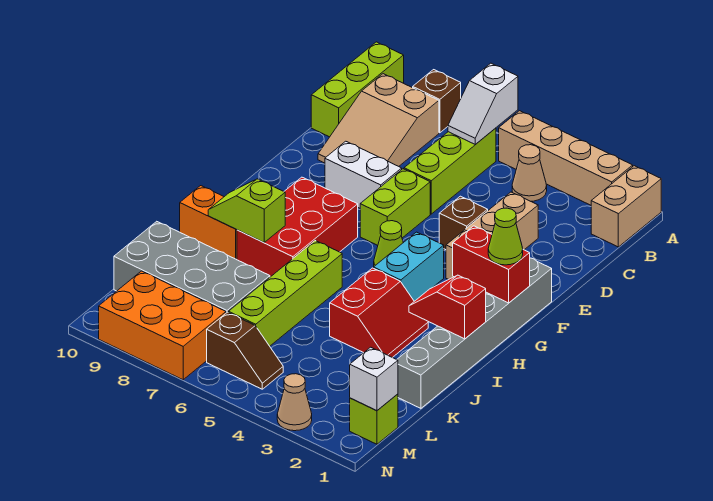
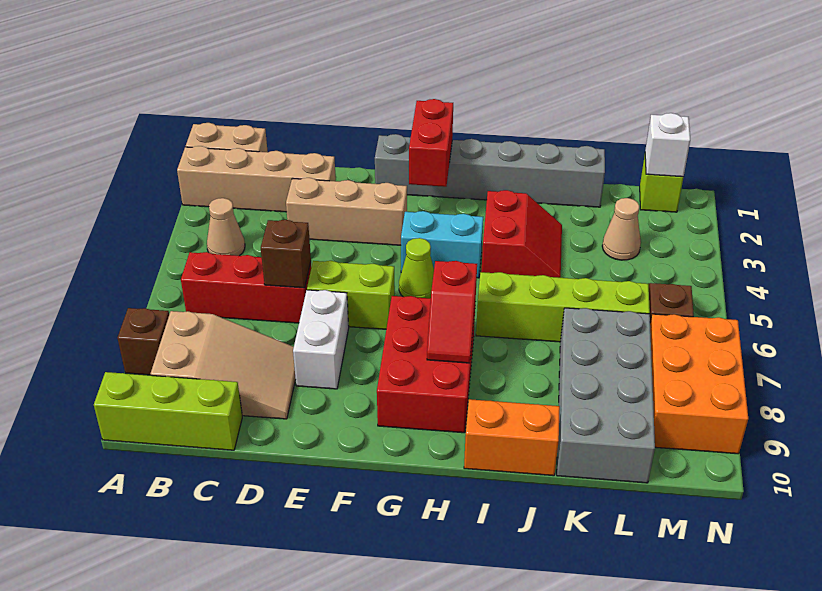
tan brick A2:A5 level 1 -> tan brick A2:D2 level 1
white slope A6:B6 level 2 top A -> none
lime brick B6:D6 level 1 -> red brick B6:D6 level 1
brown brick E4 level 1 -> brown brick D6 level 2
lime cone G1 level 3 -> none
red brick G7:I8 level 1 -> red brick G7:H9 level 1
red slope I1:I2 level 2 top 1 -> red slope H7:H8 level 2 top 7
red slope I3:J4 level 1 top 4 -> red slope I3:J4 level 1 top I
lime slope I8:I9 level 2 top 8 -> none
orange brick I9:I10 level 1 -> orange brick I10:J10 level 1
tan cone N3 level 1 -> tan cone L3 level 1

